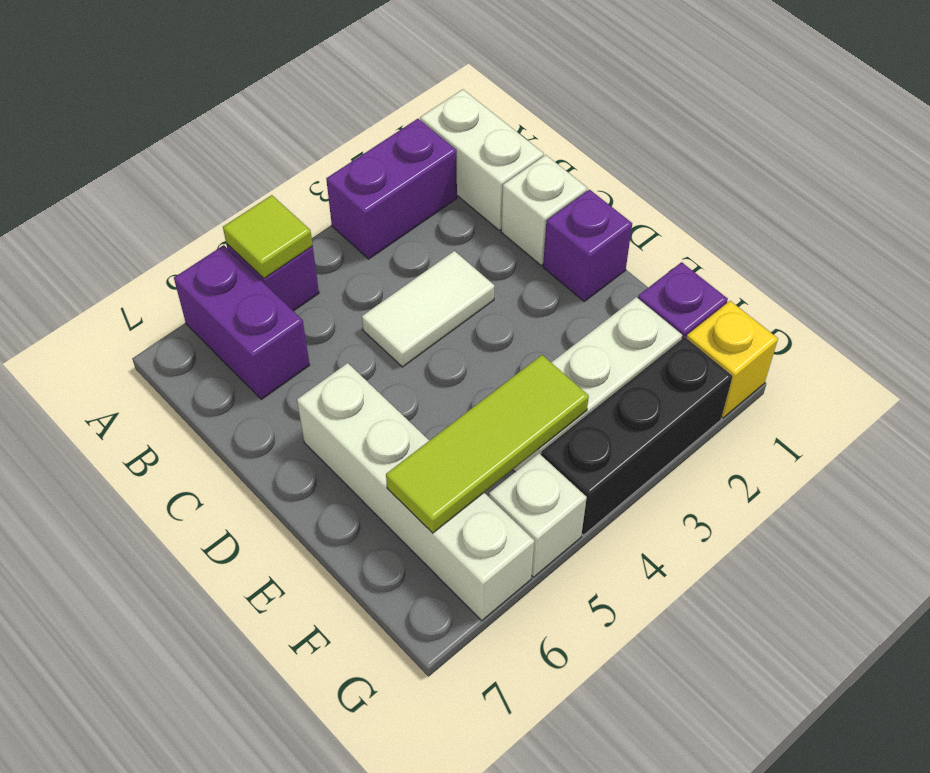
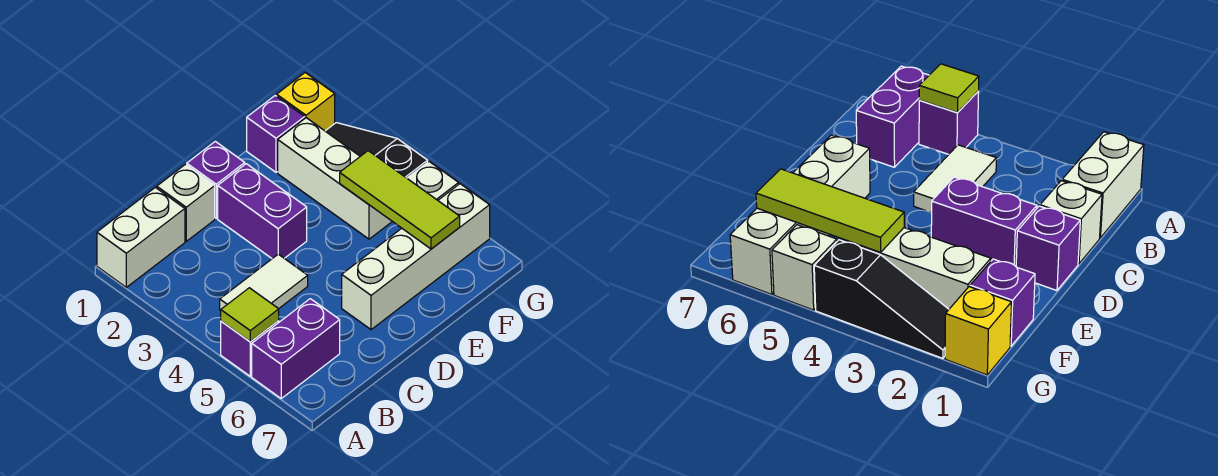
purple brick A2:A3 level 1 -> purple brick D2:D3 level 1
white tile C3:C4 level 1 -> white tile B4:C4 level 1
black brick G2:G4 level 1 -> black slope G2:G4 level 1 top 4

